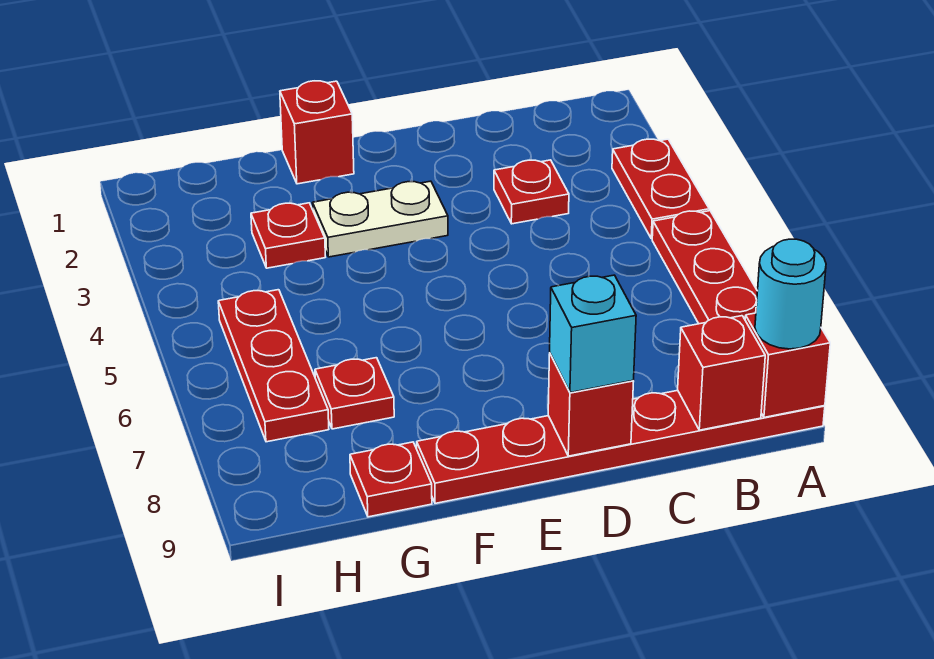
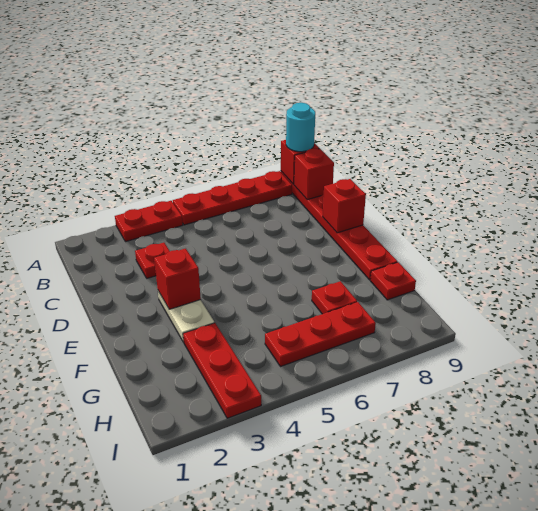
cyan brick D9 level 3 -> none
red brick F1 level 1 -> red brick E3 level 2
red plate G3 level 1 -> red plate G3:I3 level 1

